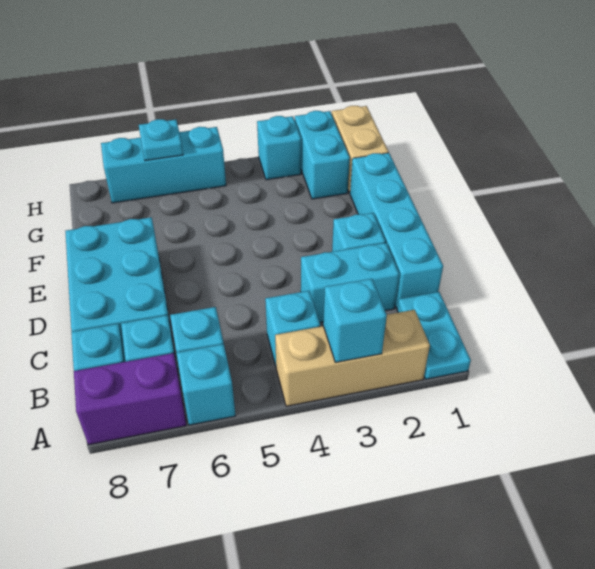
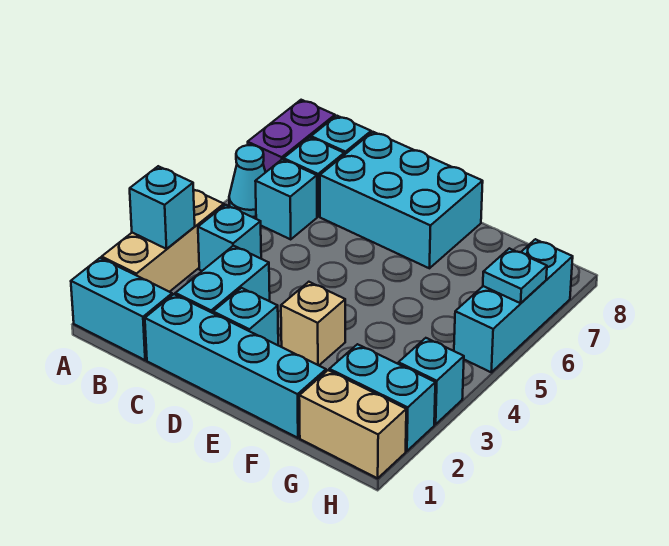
cyan plate A1:B1 level 1 -> cyan brick A1:B1 level 1
cyan brick A6 level 1 -> cyan cone A6 level 1
none -> tan brick E3 level 1

